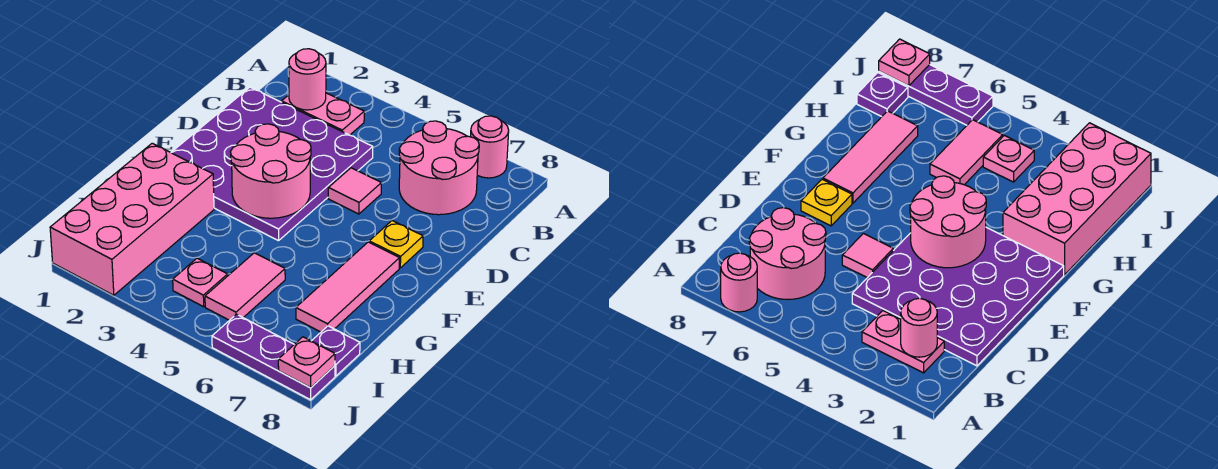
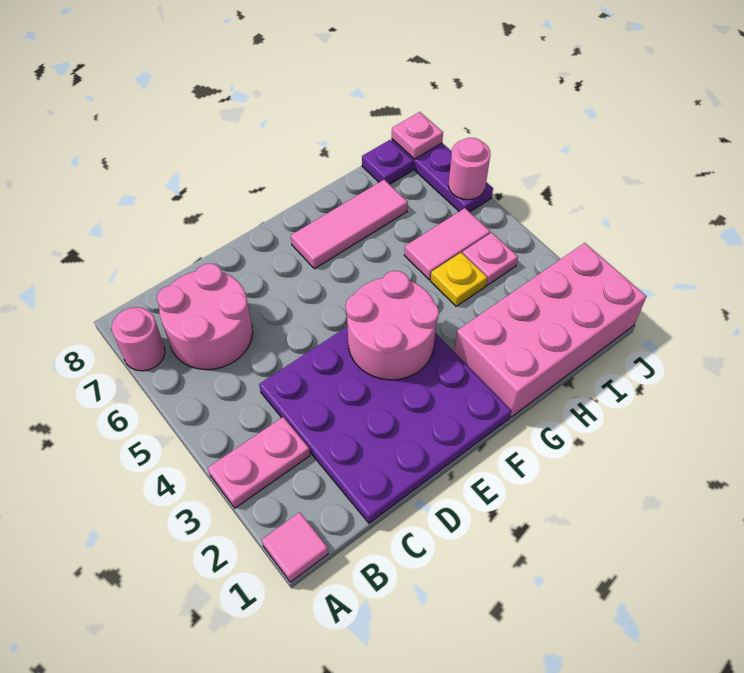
pink plate B2:B3 level 1 -> pink plate A3:B3 level 1
pink round brick B2 level 2 -> pink round brick J6 level 2
pink tile D5 level 1 -> pink tile A1 level 1
yellow plate E7 level 1 -> yellow plate H4 level 1

